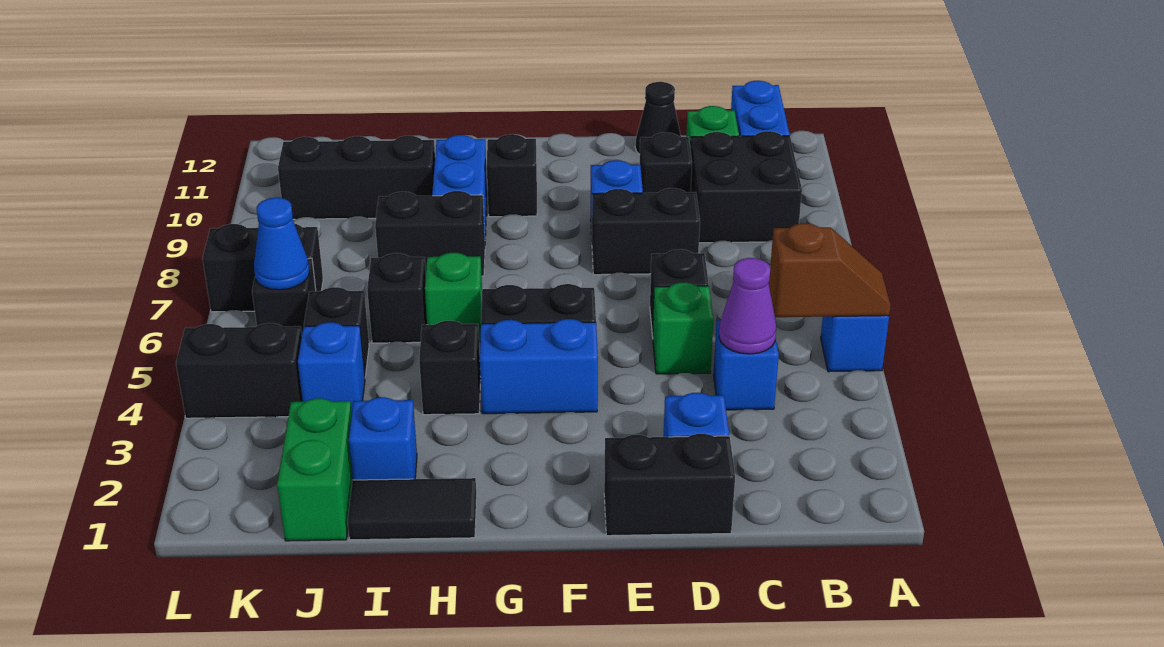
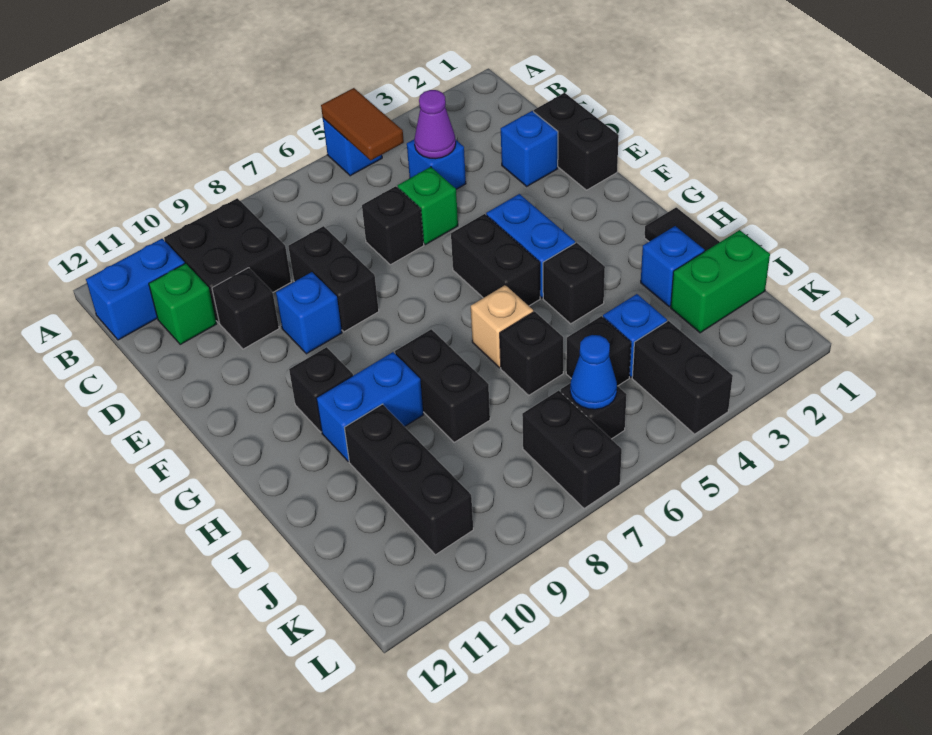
brown slope A5:B5 level 2 top B -> brown tile A5:B5 level 2
black cone D12 level 1 -> none
green brick H6 level 1 -> tan brick H6 level 1

